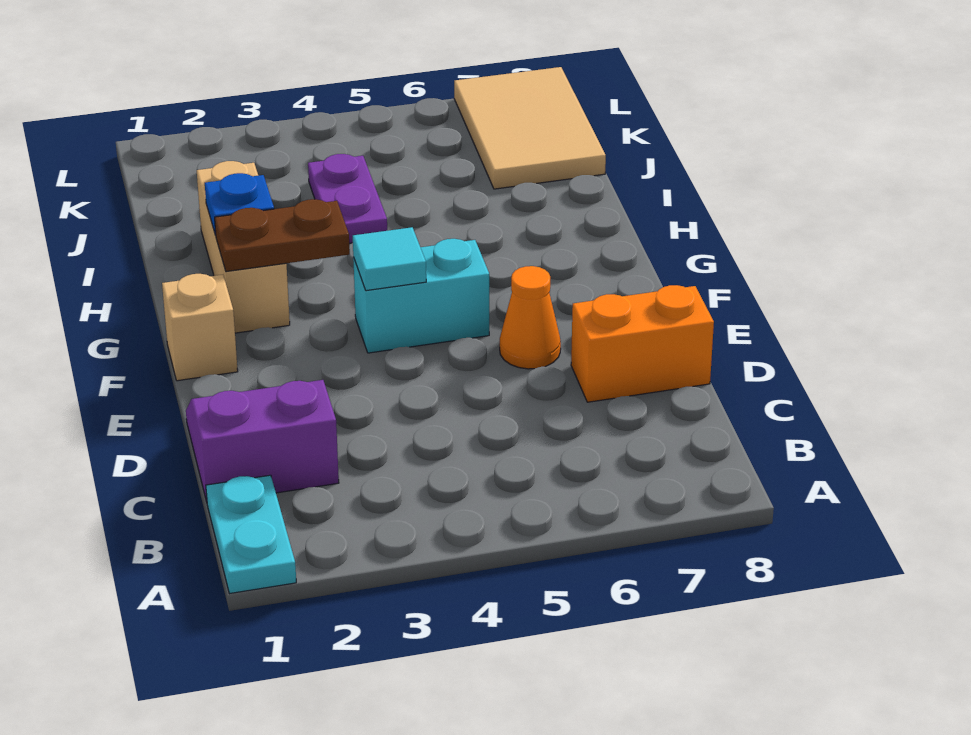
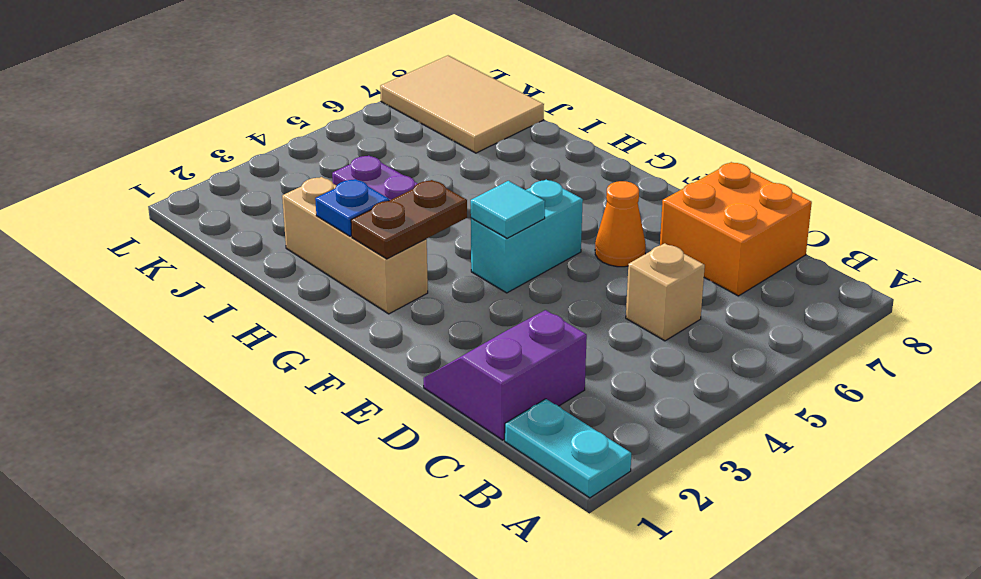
orange brick D7:D8 level 1 -> orange brick C7:D8 level 1
tan brick F1 level 1 -> tan brick C5 level 1

